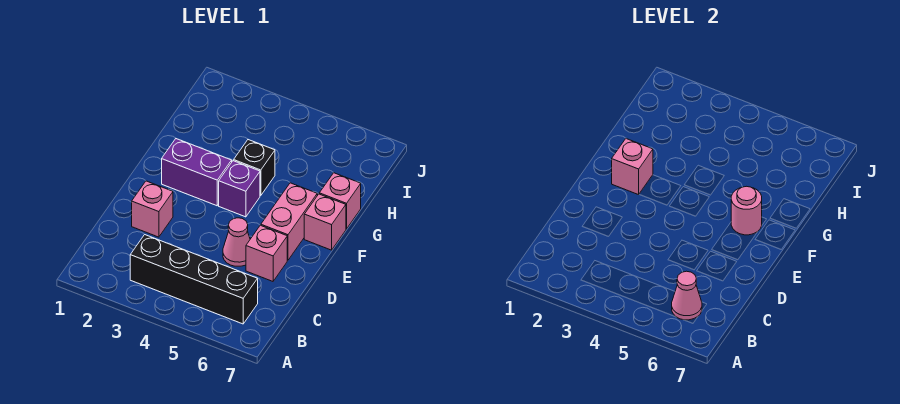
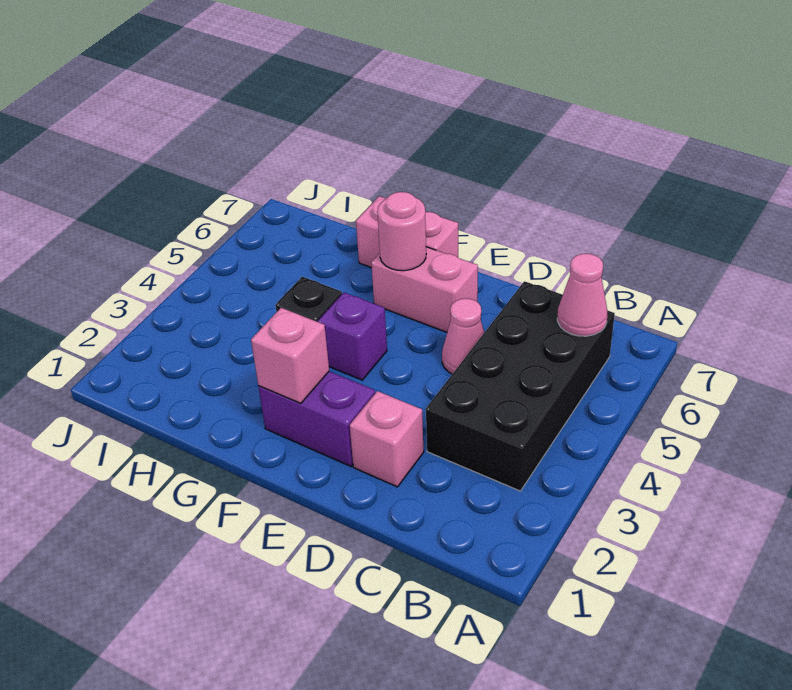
black brick B3:B6 level 1 -> black brick B3:C6 level 1
pink brick D6 level 1 -> none
purple brick F2:F3 level 1 -> purple brick E2:F2 level 1

